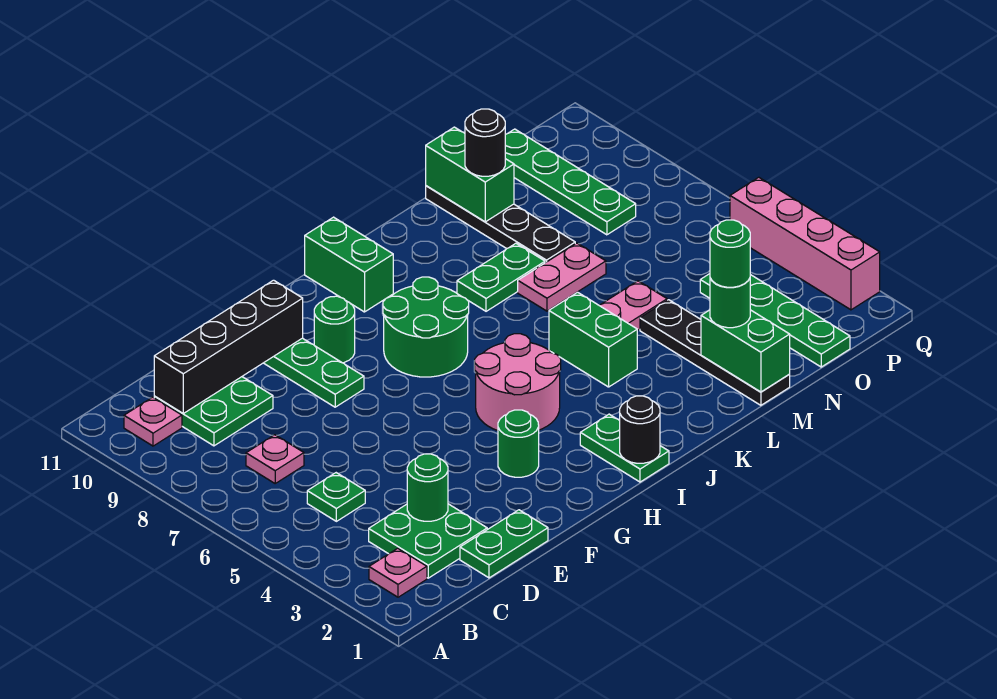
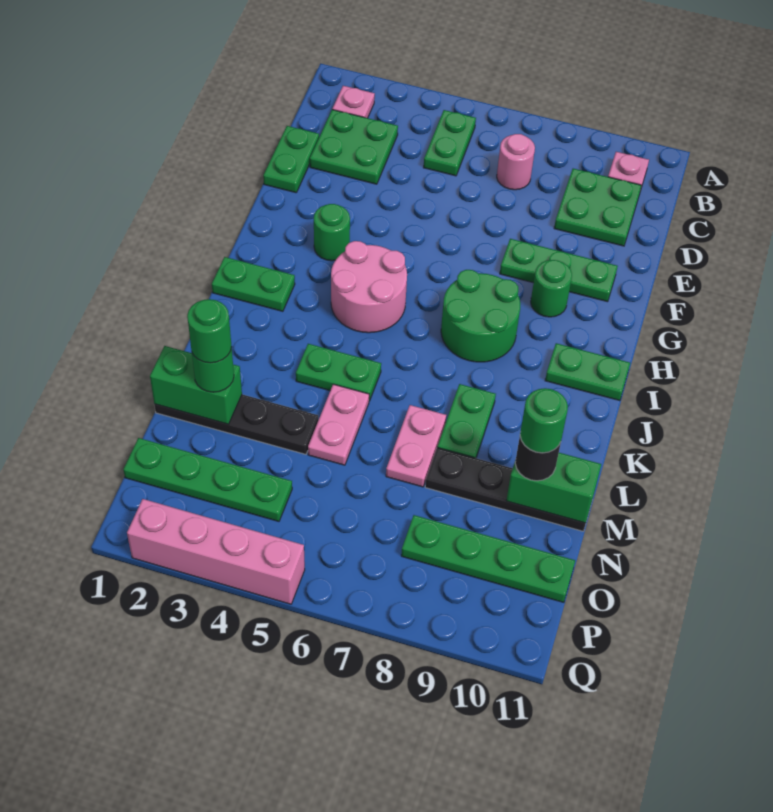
green plate C5 level 1 -> green plate B5:C5 level 1
pink plate C7 level 1 -> pink round brick C7 level 1
black brick C10:F10 level 2 -> none
green round brick D3 level 2 -> green round brick M10 level 4
black round brick I1 level 2 -> none
green brick I10:I11 level 1 -> green plate I10:I11 level 1
green brick K4:K5 level 1 -> green plate K4:K5 level 1

